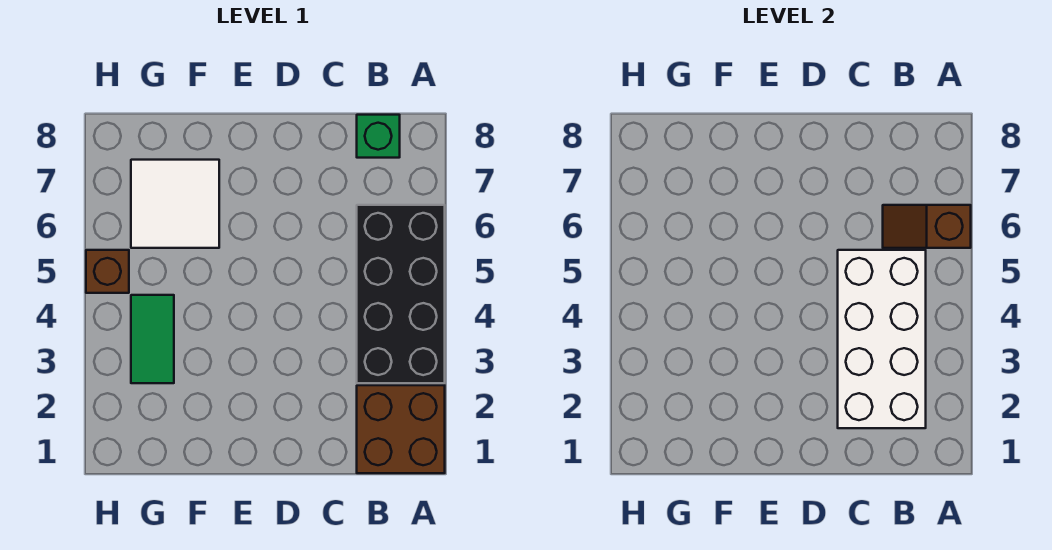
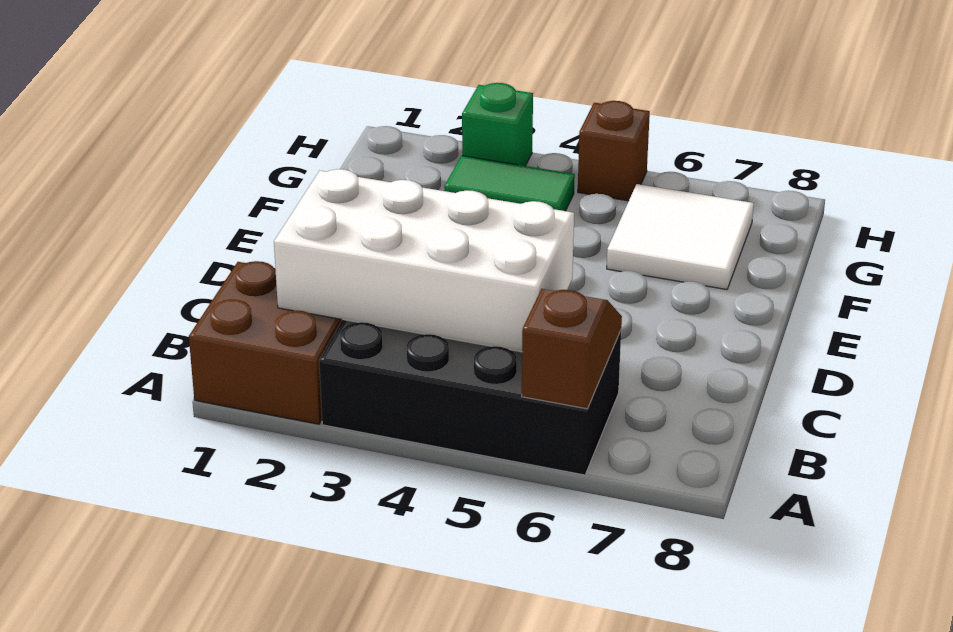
green brick B8 level 1 -> green brick H3 level 1

